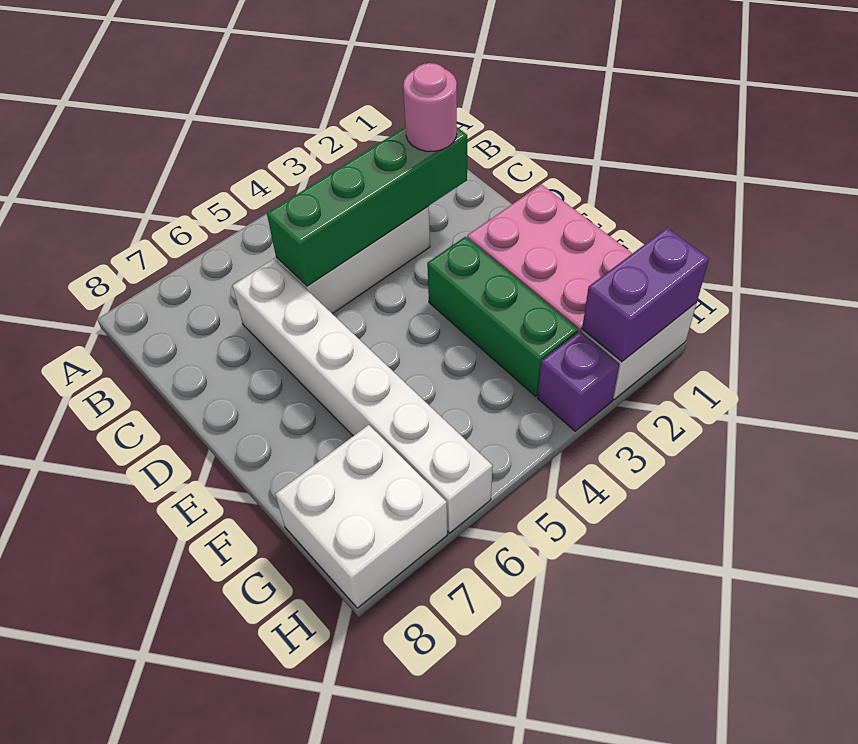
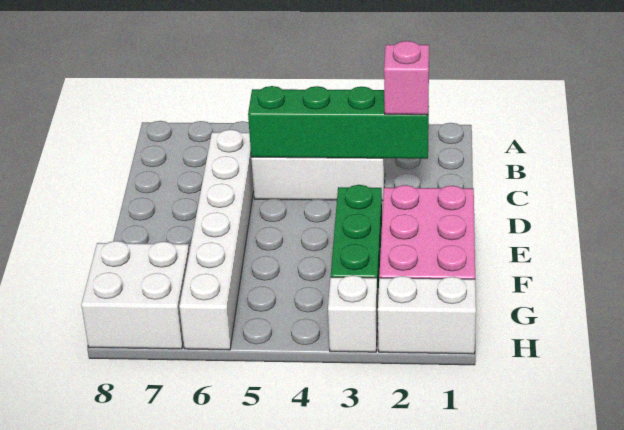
pink round brick C2 level 3 -> pink brick C2 level 3
purple brick H1:H2 level 2 -> none
purple brick H3 level 1 -> white brick H3 level 1

